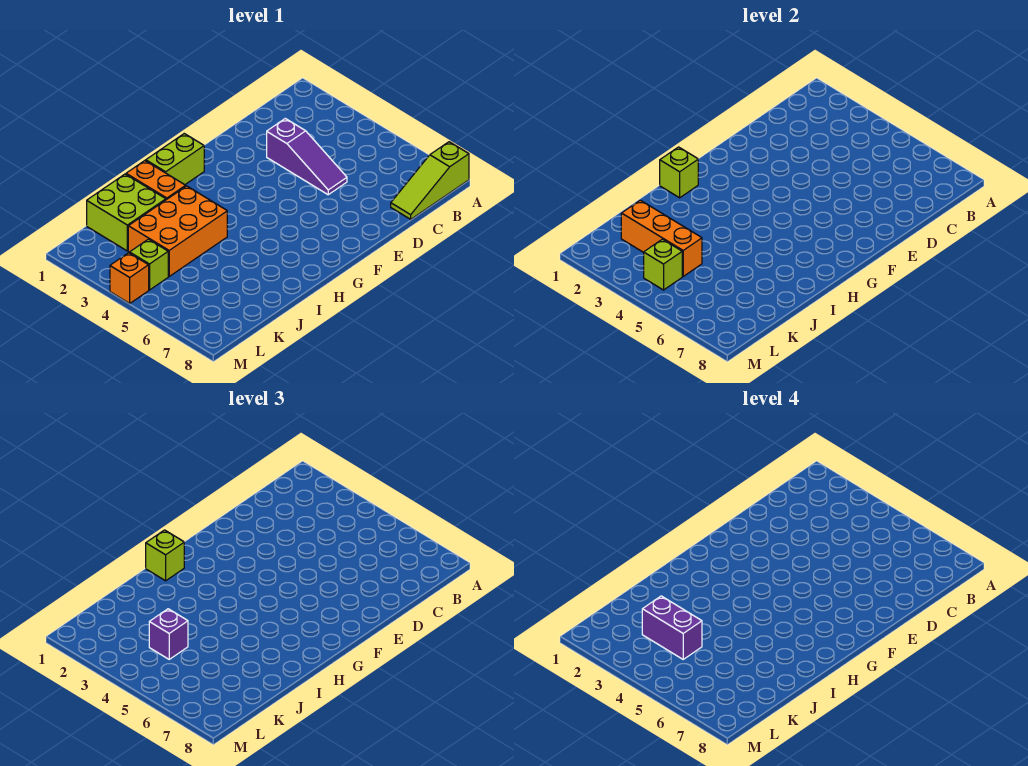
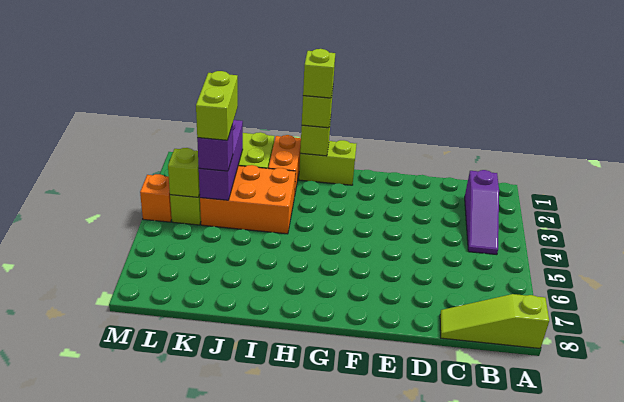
purple slope D3:D5 level 1 top 3 -> purple slope B2:B4 level 1 top 2
none -> lime brick H1 level 4
orange brick K2:K4 level 2 -> purple brick K2:K4 level 2
purple brick K3:K4 level 4 -> lime brick K3:K4 level 4

